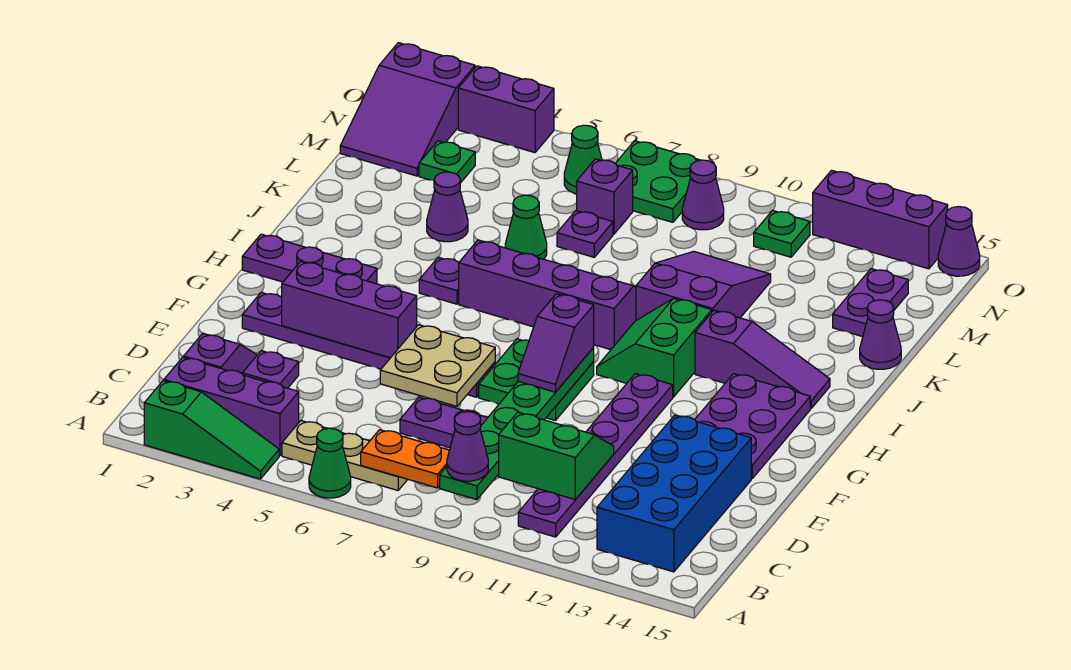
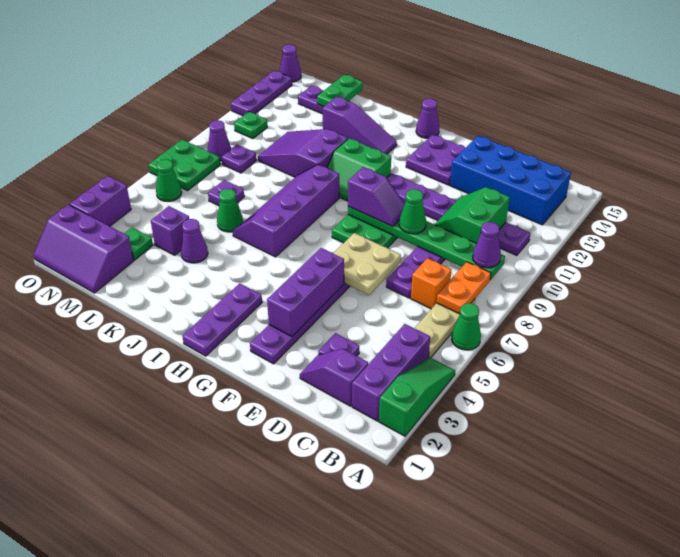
none -> orange brick C7 level 1
none -> green cone E9 level 3
purple plate F13:H14 level 1 -> purple plate F13:G14 level 1
purple plate I5 level 1 -> purple plate M9 level 1
purple slope I12:I14 level 1 top 12 -> purple slope I13:K13 level 1 top K
purple cone K15 level 1 -> purple cone H15 level 1
none -> green plate L14:L15 level 2
purple slope M1:O2 level 1 top O -> purple slope M1:O2 level 1 top 2
purple brick M7 level 1 -> purple brick L4 level 1
purple brick O12:O14 level 1 -> purple plate O12:O14 level 1

